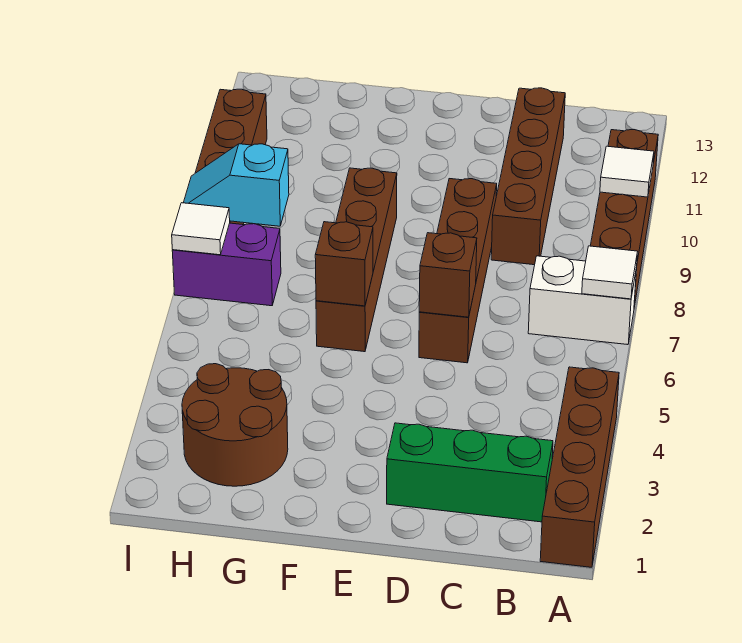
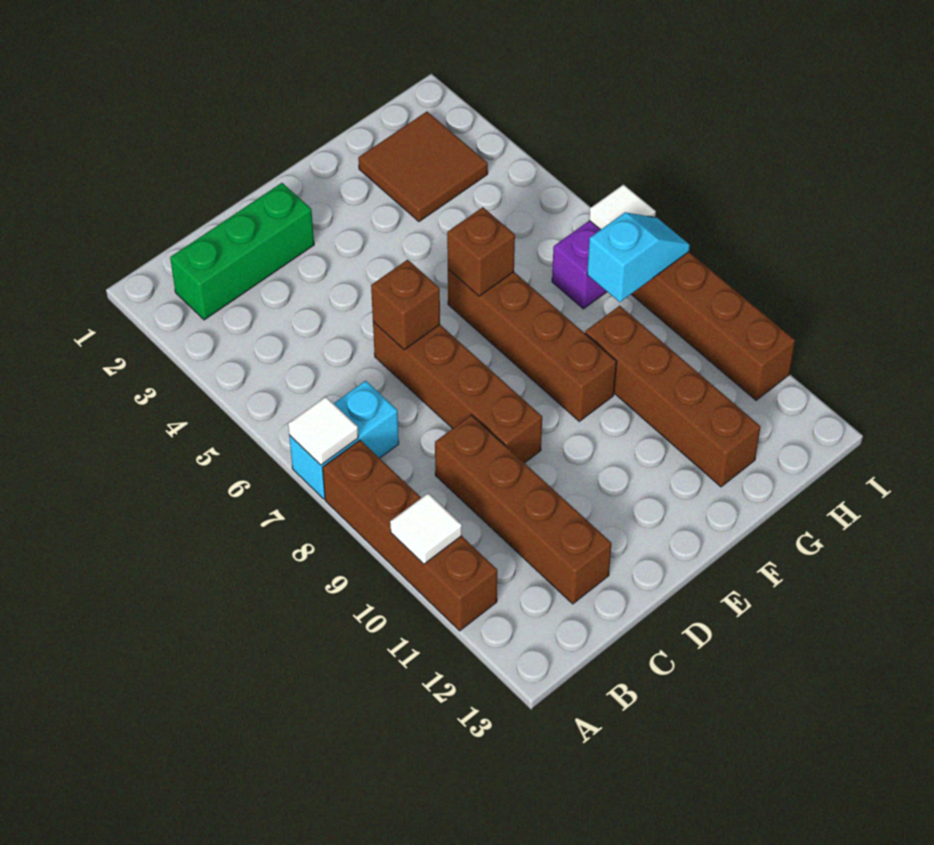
brown brick A1:A4 level 1 -> brown brick G9:G12 level 1
white brick A7:B7 level 1 -> cyan brick A7:B7 level 1
brown round brick G2:H3 level 1 -> brown tile G2:H3 level 1

